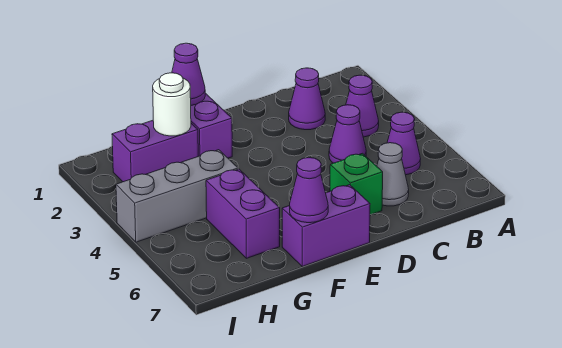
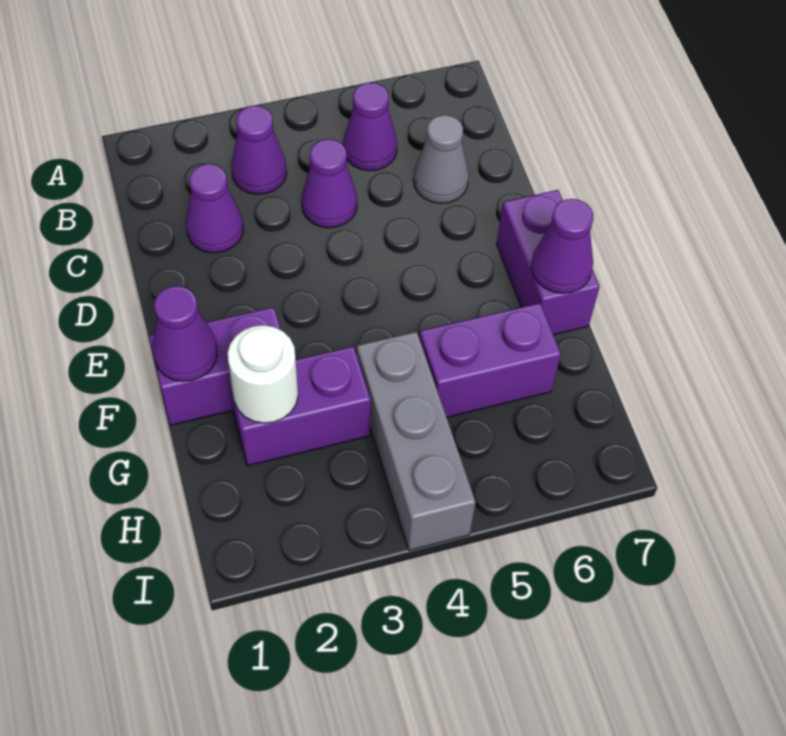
green brick D6 level 1 -> none
purple brick G2:H2 level 1 -> purple brick G2:G3 level 1

